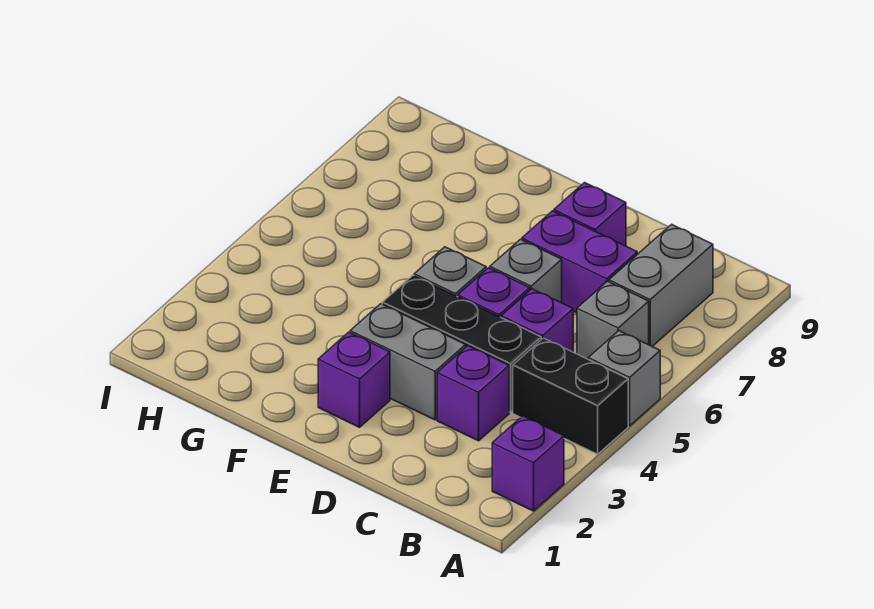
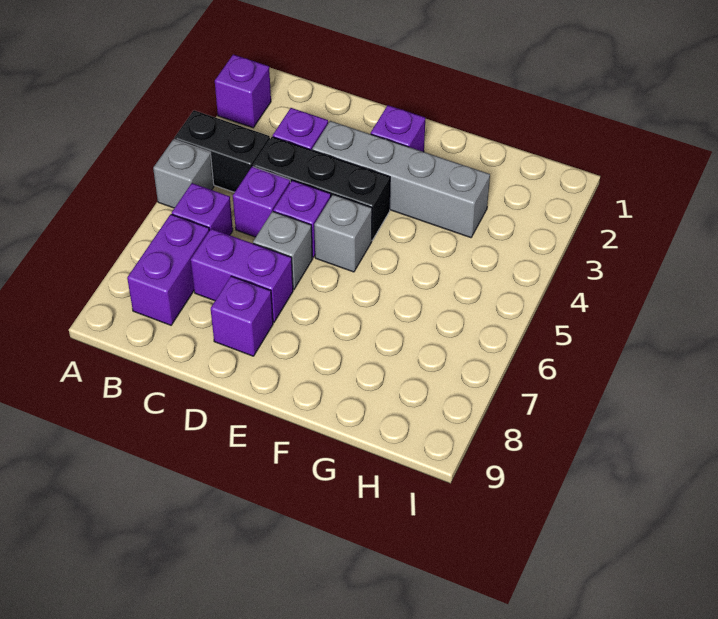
grey brick B6 level 1 -> purple brick B6 level 1
grey brick B7:B8 level 1 -> purple brick B7:B8 level 1
grey brick D3:E3 level 1 -> grey brick D3:G3 level 1

